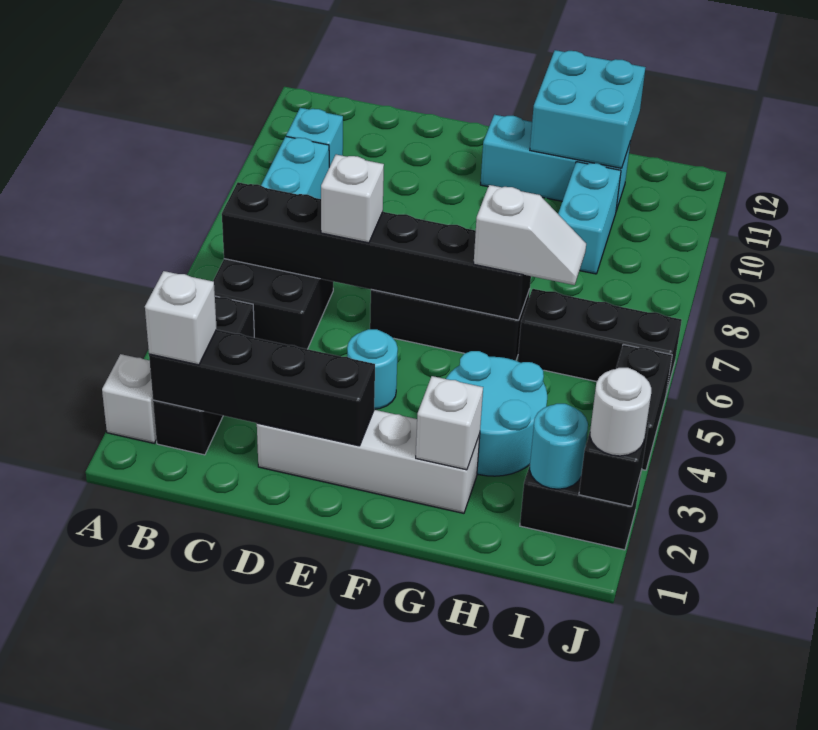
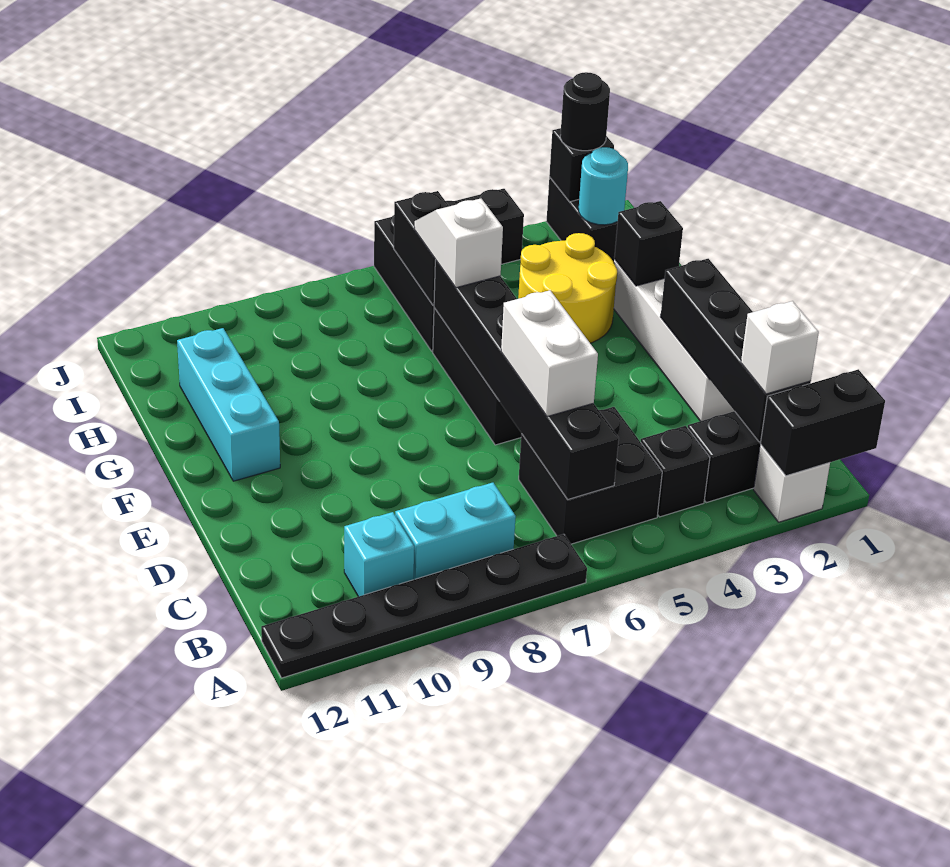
none -> black brick A1:A2 level 2
none -> black plate A7:A12 level 1
white brick D6 level 3 -> white brick C6:D6 level 3
cyan round brick E4 level 1 -> none
white brick G2 level 2 -> black brick G2 level 2
cyan round brick G3:H4 level 1 -> yellow round brick G3:H4 level 1
cyan brick G11:H12 level 2 -> none
none -> black brick H6:I6 level 2
cyan brick H9:H10 level 1 -> none
white round brick J2 level 3 -> black round brick J2 level 3

